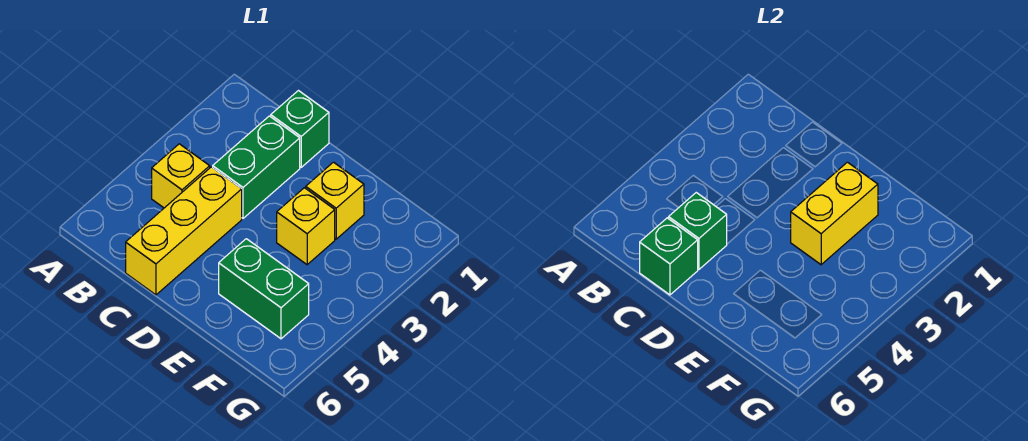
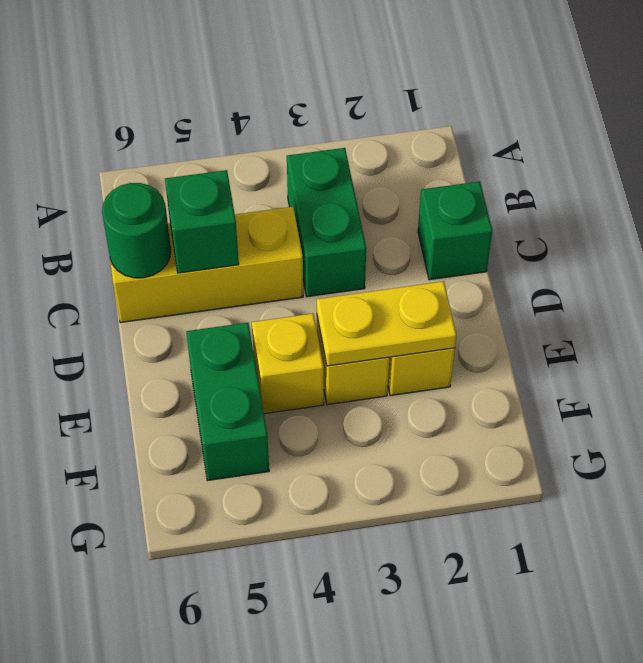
yellow brick B4 level 1 -> yellow brick E4 level 1
green brick C2:C3 level 1 -> green brick B3:C3 level 1
green brick C6 level 2 -> green round brick C6 level 2
yellow brick E2:E3 level 2 -> yellow plate E2:E3 level 2

